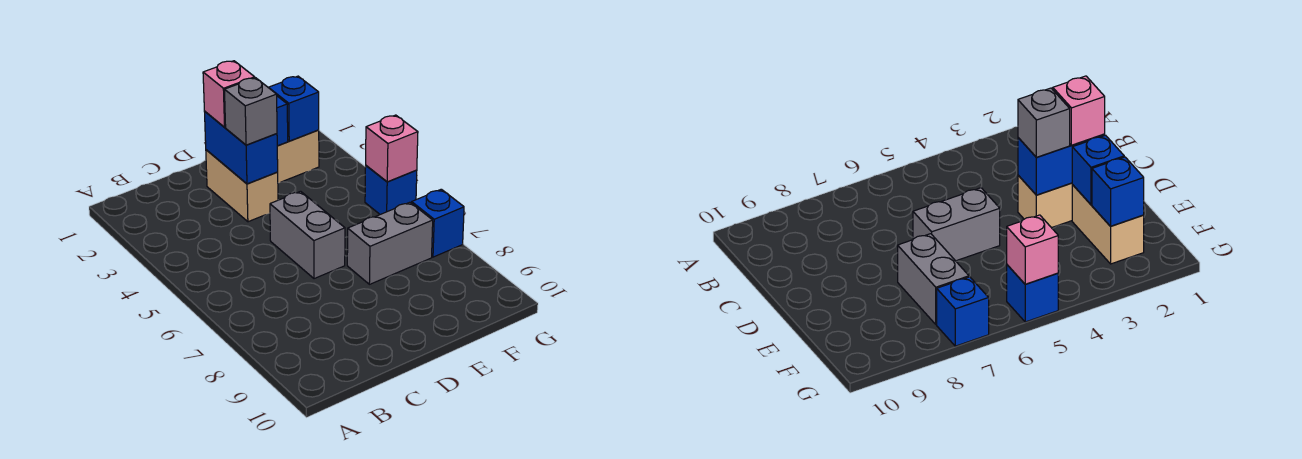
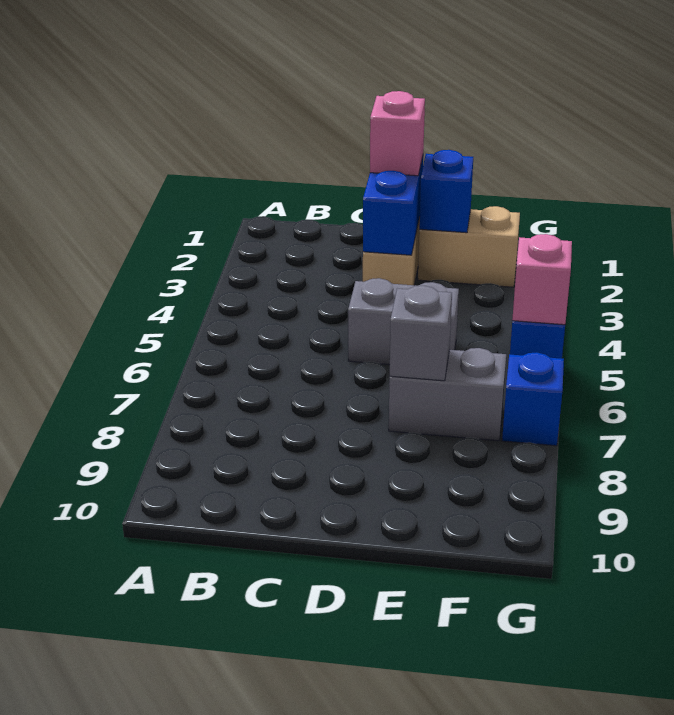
grey brick D3 level 3 -> grey brick E7 level 2
grey brick D5:D6 level 1 -> grey brick D5:E5 level 1
blue brick F2 level 2 -> none

